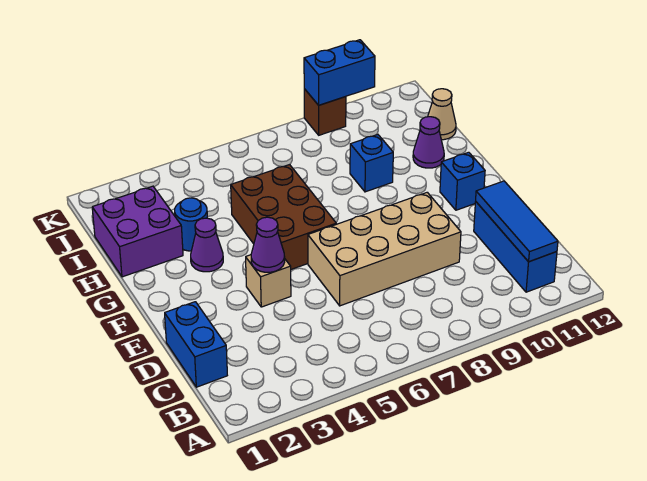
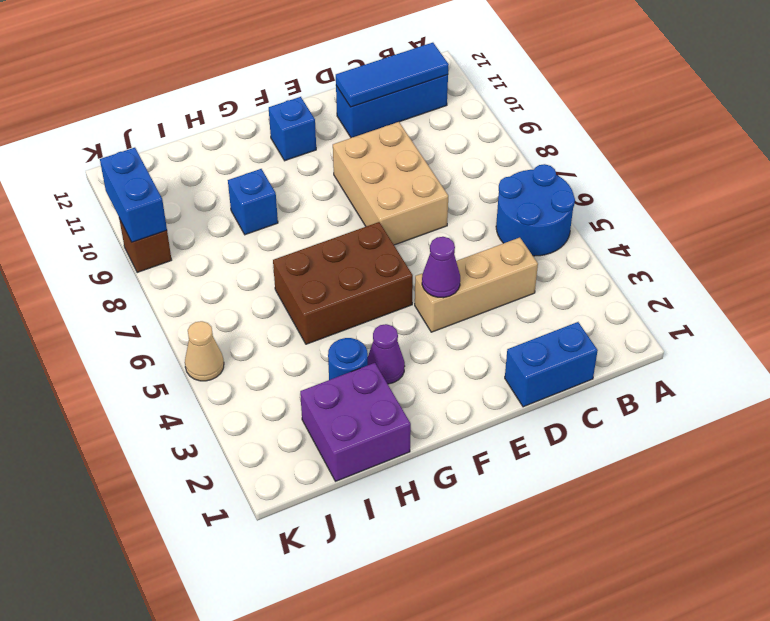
none -> blue round brick A5:B6 level 1
tan brick D6:E9 level 1 -> tan brick D7:E9 level 1
tan brick E4 level 1 -> tan brick C4:E4 level 1
purple cone H11 level 1 -> none
tan cone I12 level 1 -> tan cone K5 level 1

